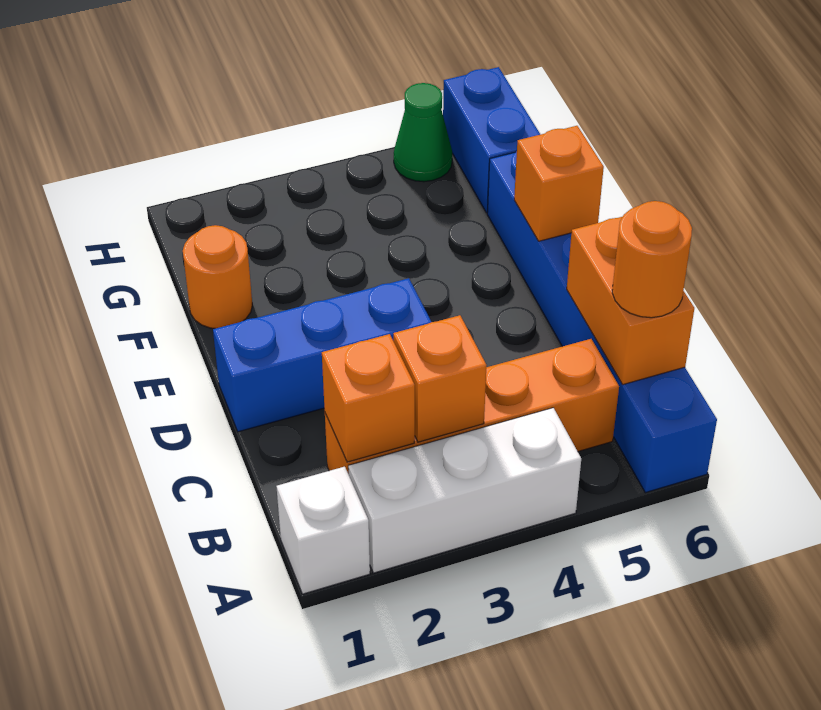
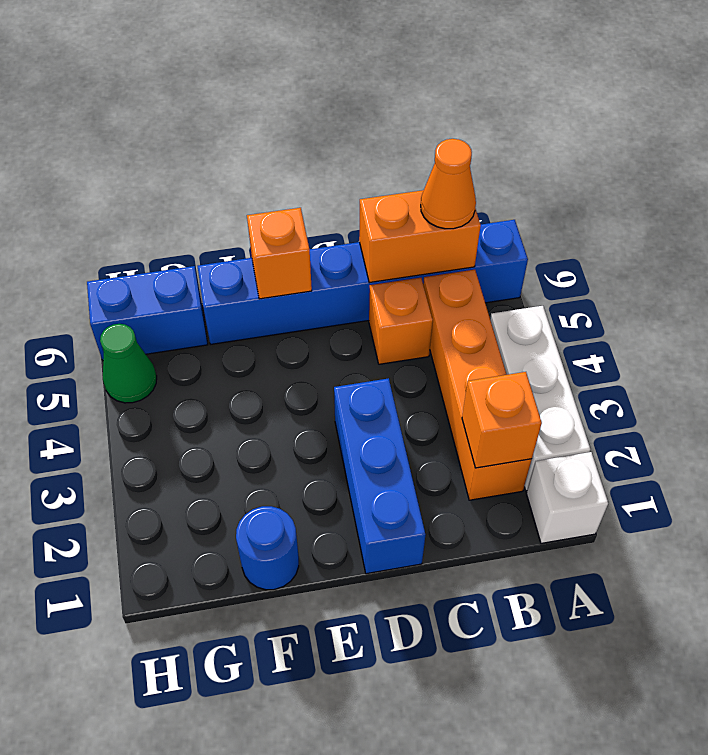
orange brick B3 level 2 -> orange brick C5 level 1
orange round brick B6 level 3 -> orange cone B6 level 3
orange round brick F1 level 1 -> blue round brick F1 level 1

